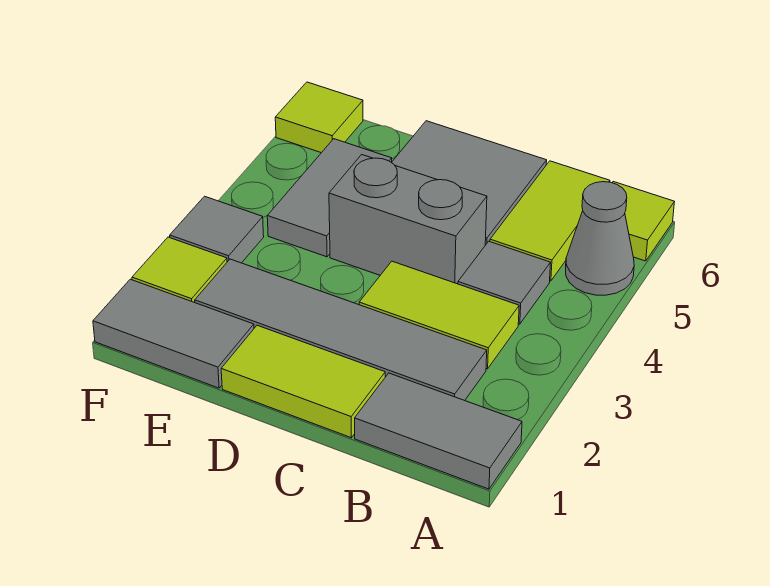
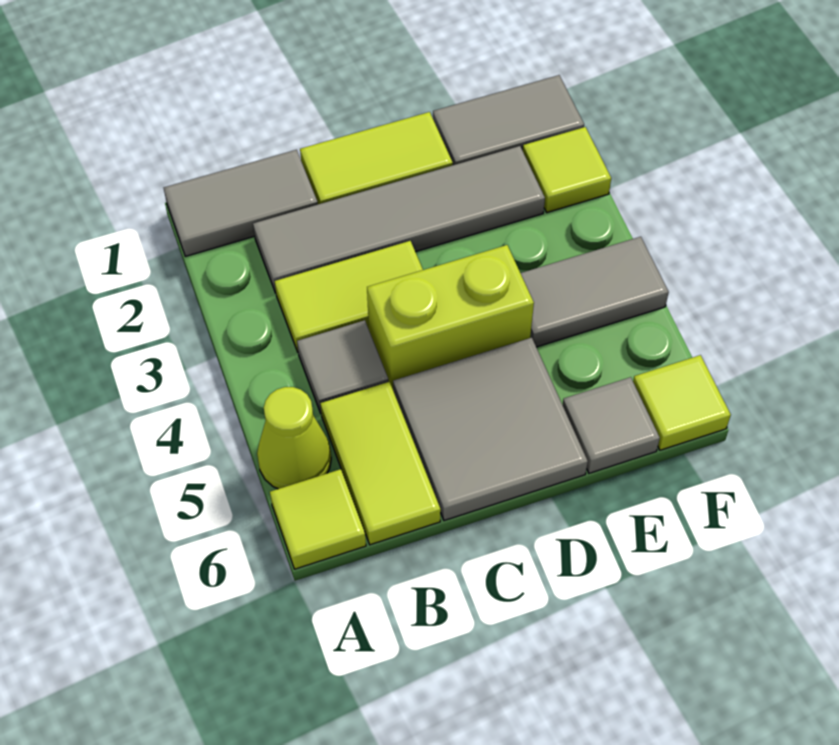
grey cone A5 level 1 -> lime cone A5 level 1
grey brick C4:D4 level 1 -> lime brick C4:D4 level 1
grey tile E4:E5 level 1 -> grey tile E4:F4 level 1
grey tile F3 level 1 -> grey tile E6 level 1

